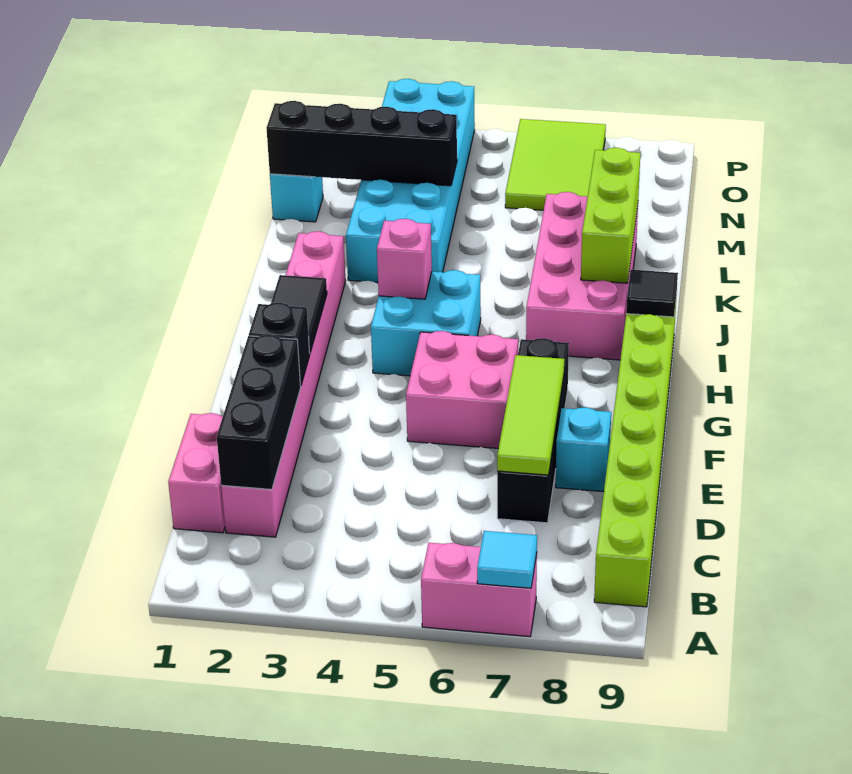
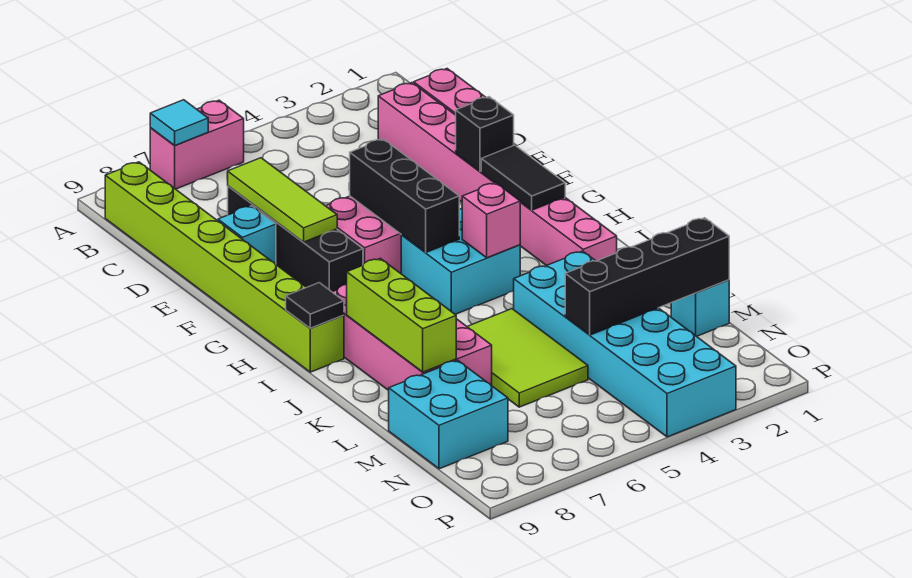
black brick C2:E2 level 2 -> black brick F5:H5 level 2
none -> cyan brick M8:N9 level 1
lime tile N6:P7 level 1 -> lime tile K5:M6 level 1

